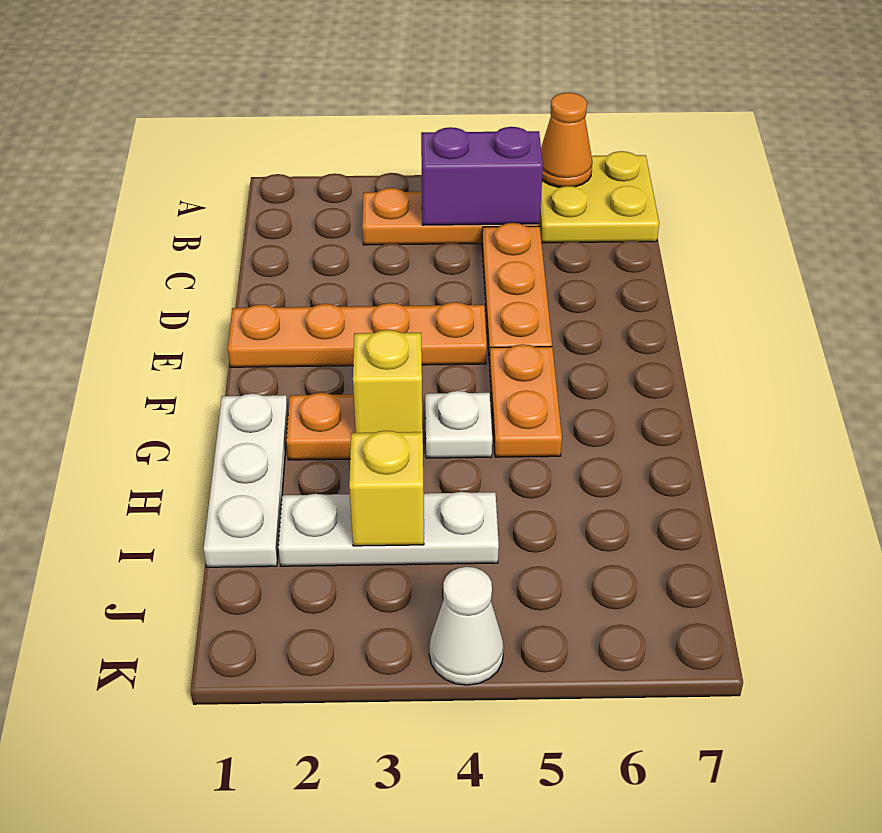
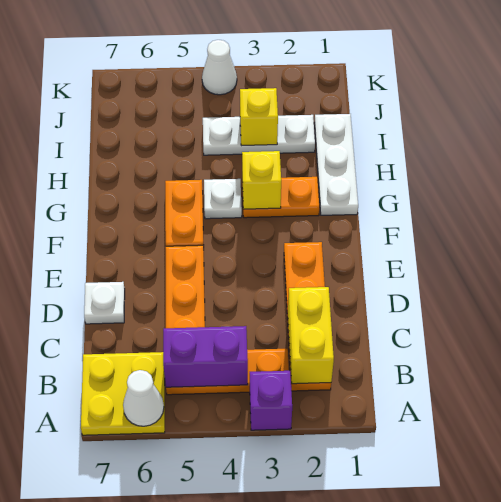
none -> purple brick A3 level 1
orange cone A6 level 2 -> white cone A6 level 2
none -> yellow brick B2:C2 level 2
none -> white plate D7 level 1
orange plate E1:E4 level 1 -> orange plate B2:E2 level 1

